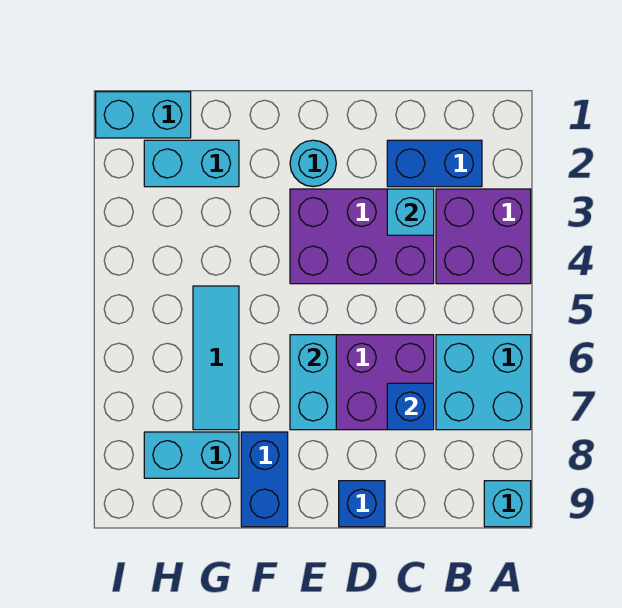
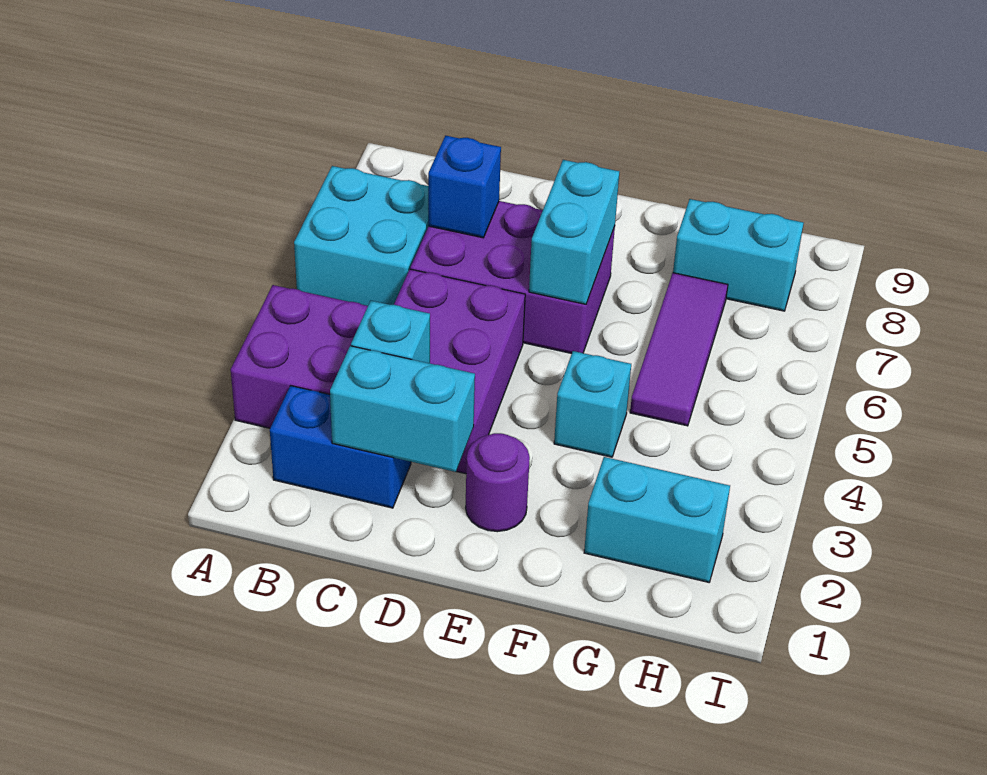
cyan brick A9 level 1 -> cyan brick F4 level 1
purple brick C3:E4 level 1 -> purple brick C3:D5 level 1
blue brick D9 level 1 -> none
cyan round brick E2 level 1 -> purple round brick E2 level 1
blue brick F8:F9 level 1 -> none
cyan tile G5:G7 level 1 -> purple tile G5:G7 level 1
cyan brick H1:I1 level 1 -> cyan brick C2:D2 level 2

